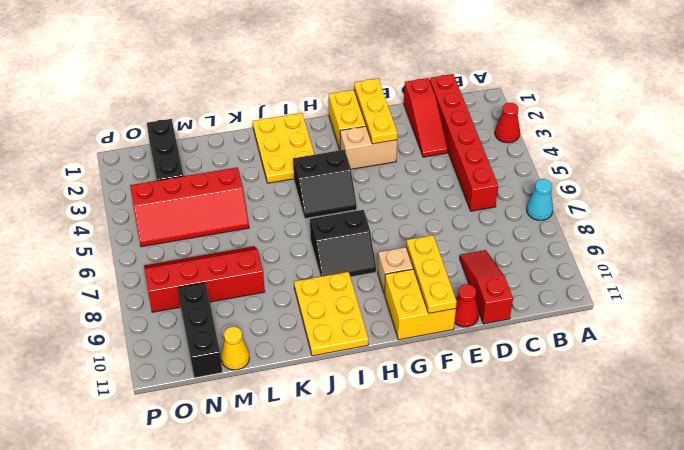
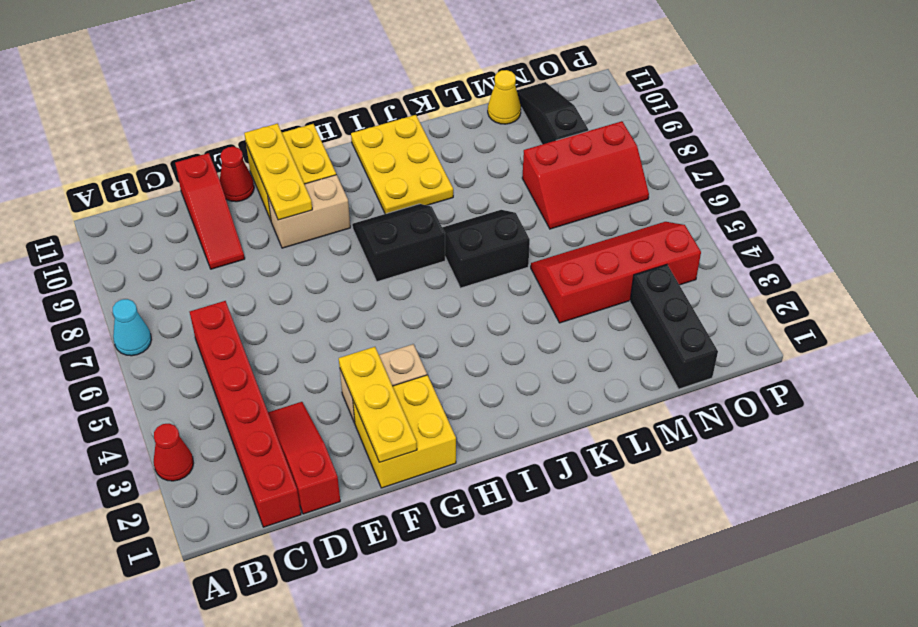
black slope H4:I5 level 1 top 4 -> black slope J6:K7 level 1 top 6
yellow plate I1:J3 level 1 -> none
red slope L7:O8 level 1 top 8 -> red slope M7:O8 level 1 top 8
black brick N9:N11 level 1 -> black slope N9:N11 level 1 top 9

